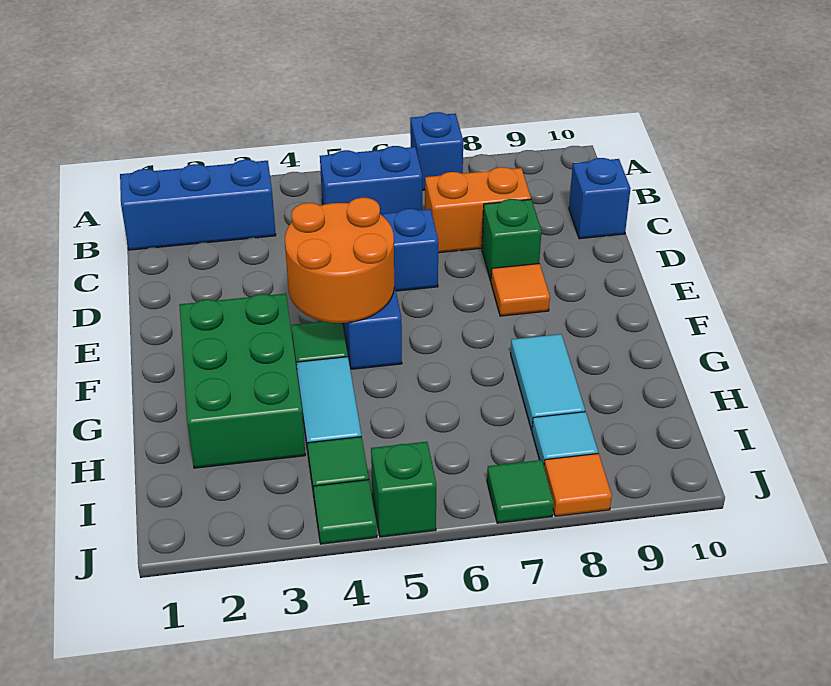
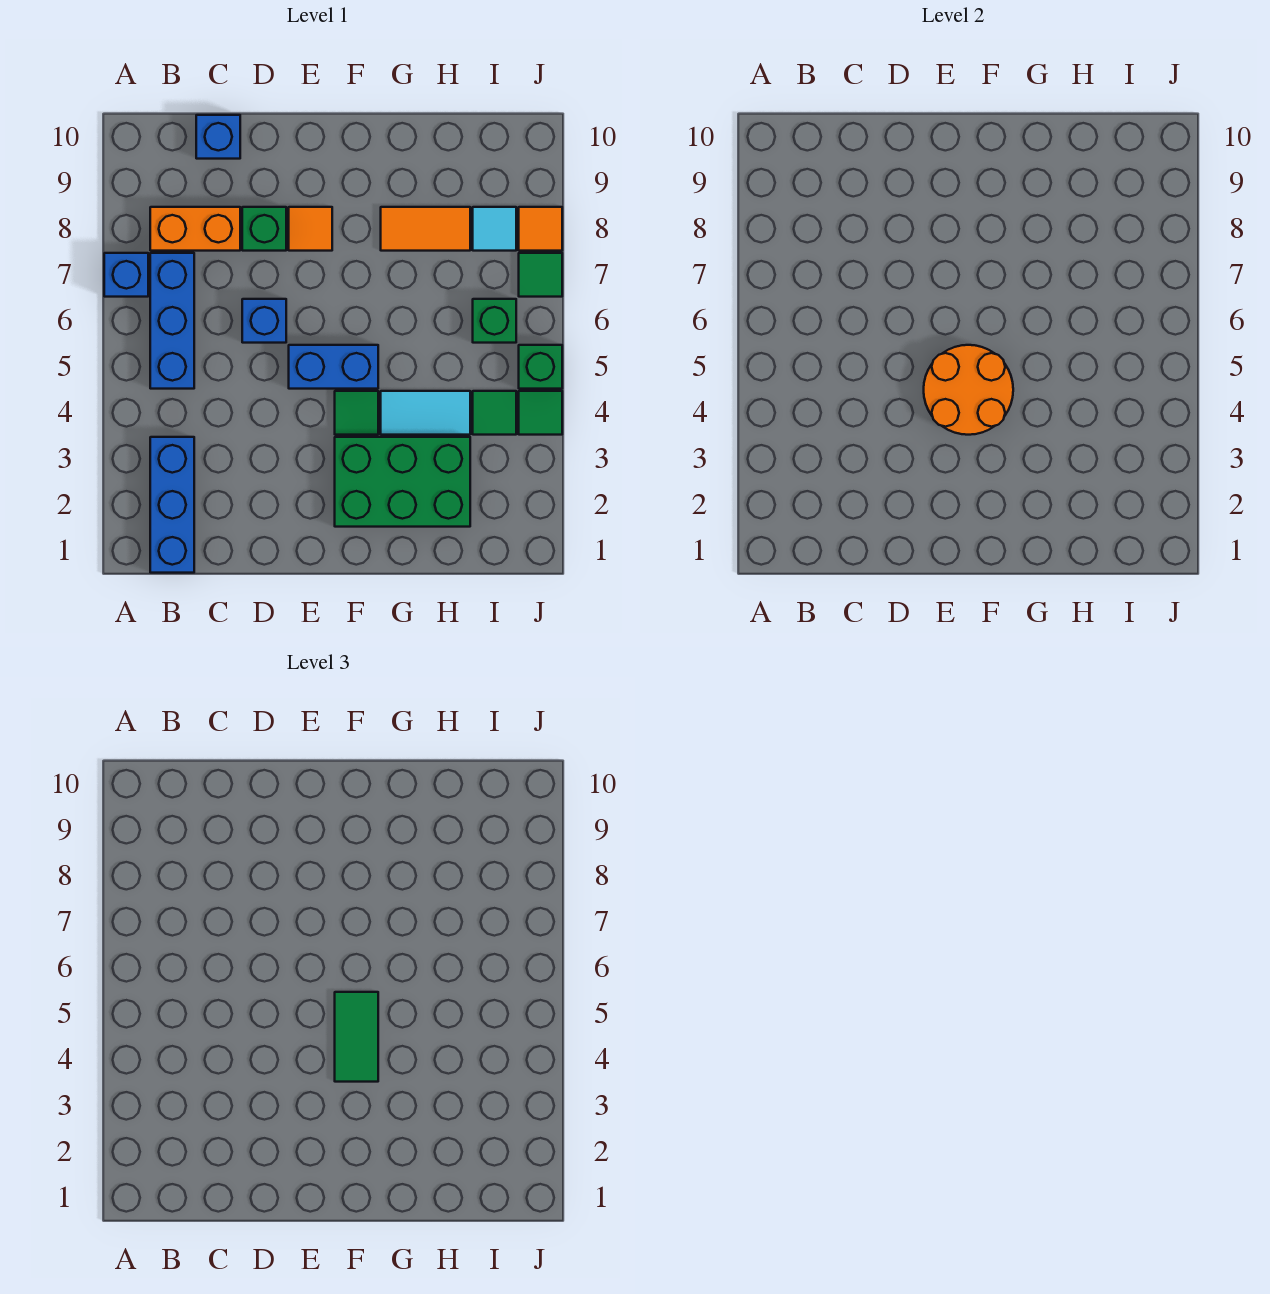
blue brick B5:B6 level 1 -> blue brick B5:B7 level 1
orange brick C7:C8 level 1 -> orange brick B8:C8 level 1
none -> green tile F4:F5 level 3
cyan tile G8:H8 level 1 -> orange tile G8:H8 level 1
none -> green brick I6 level 1

